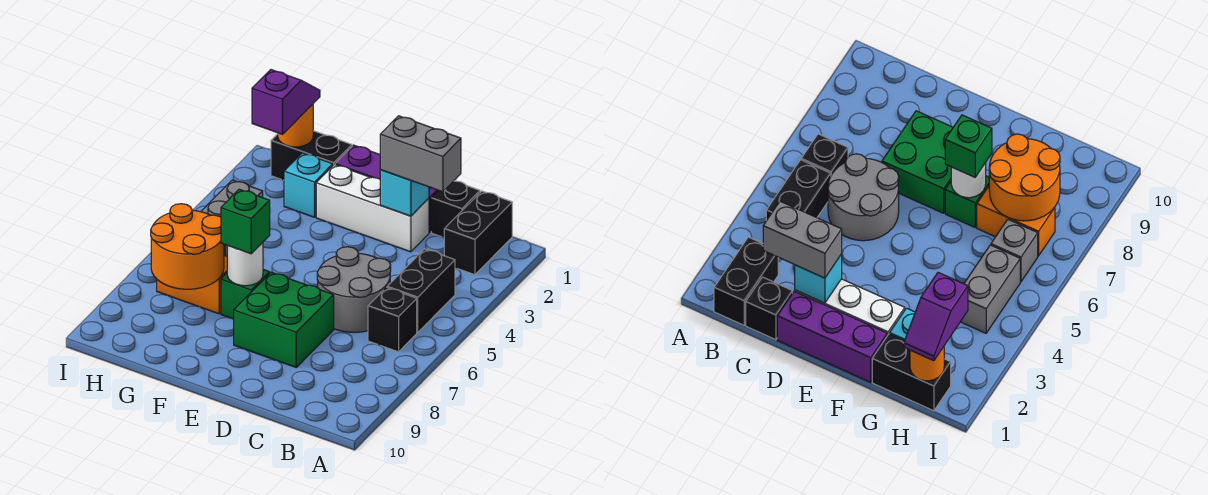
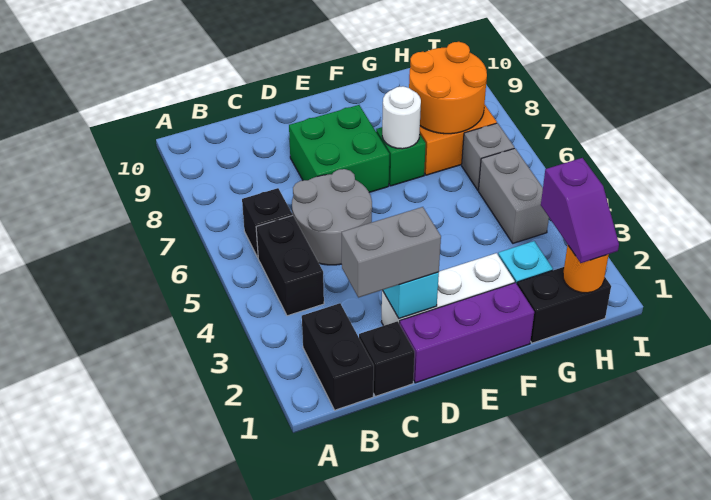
green brick F7 level 3 -> none

